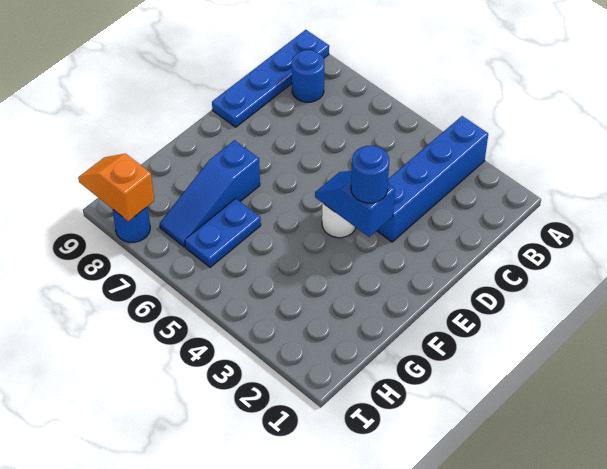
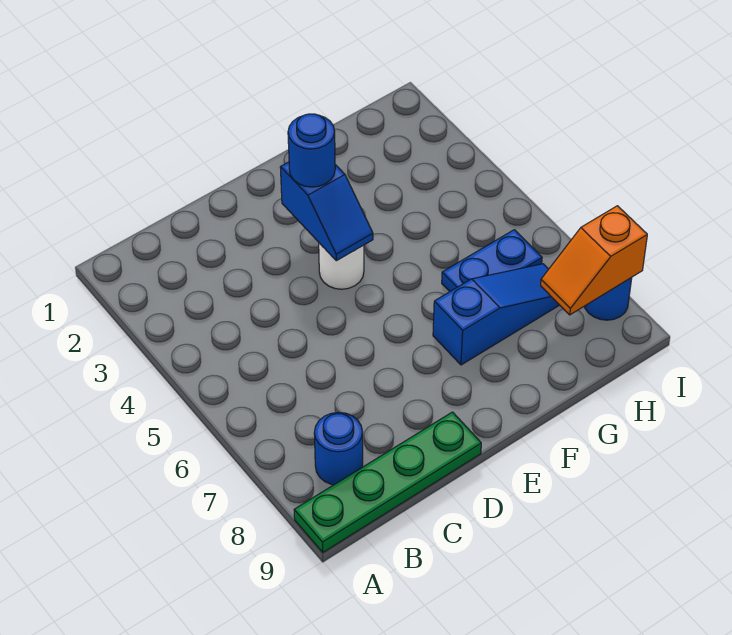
blue brick A3:D3 level 1 -> none
blue plate A9:D9 level 1 -> green plate A9:D9 level 1
orange slope I8:I9 level 2 top 8 -> orange slope H8:I8 level 2 top I

